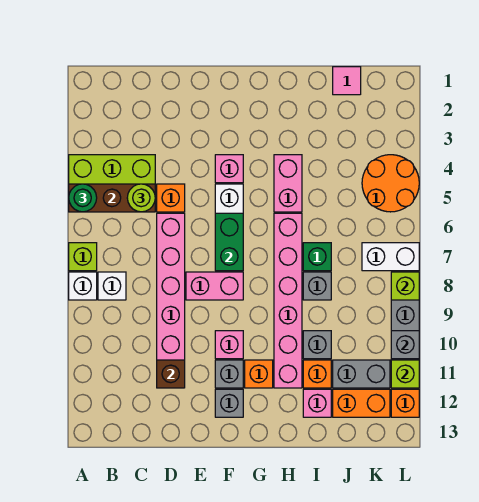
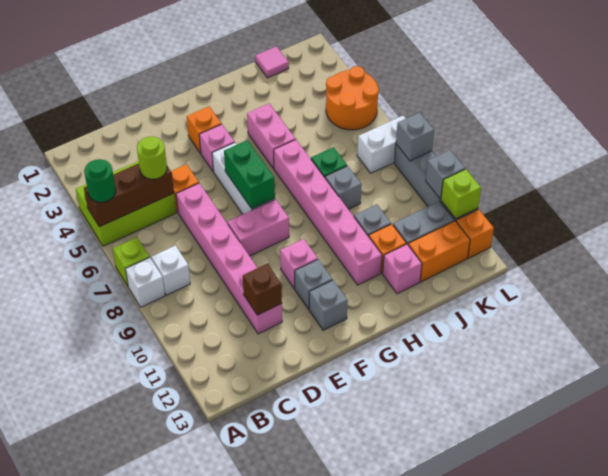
orange brick G11 level 1 -> orange brick F3 level 1
lime brick L8 level 2 -> grey brick L8 level 2

